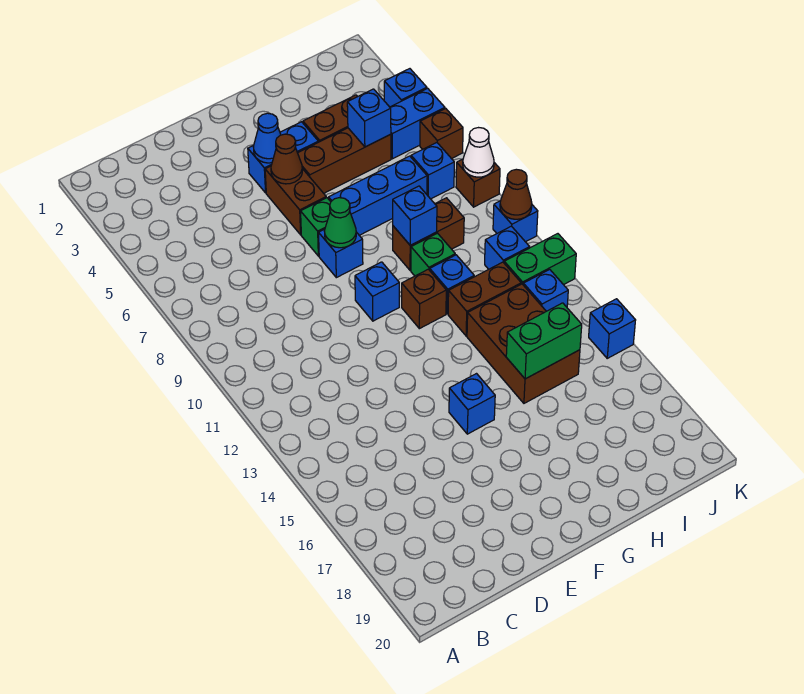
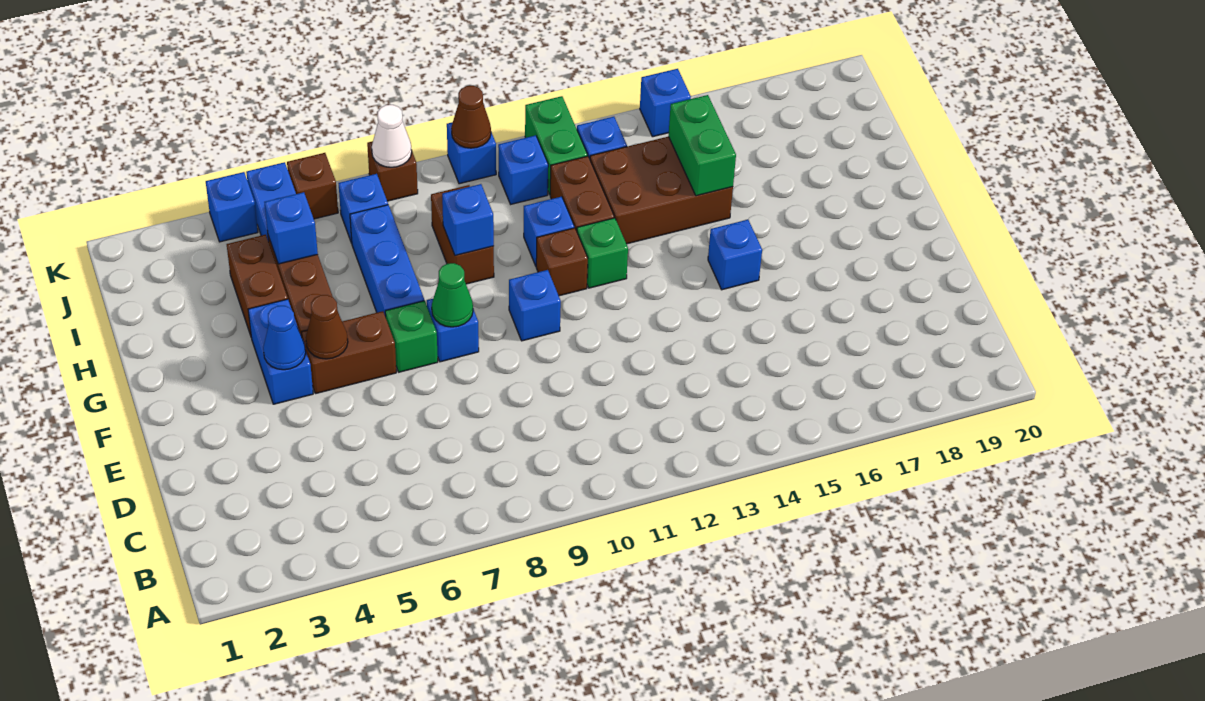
green brick H10 level 1 -> green brick G12 level 1

